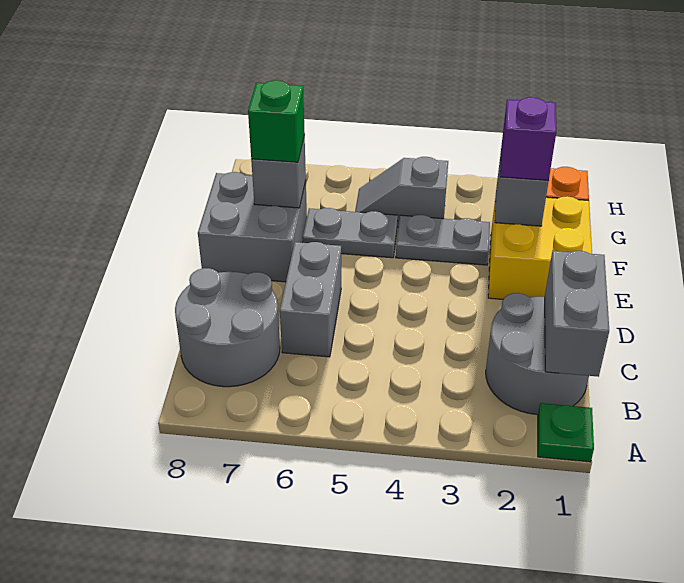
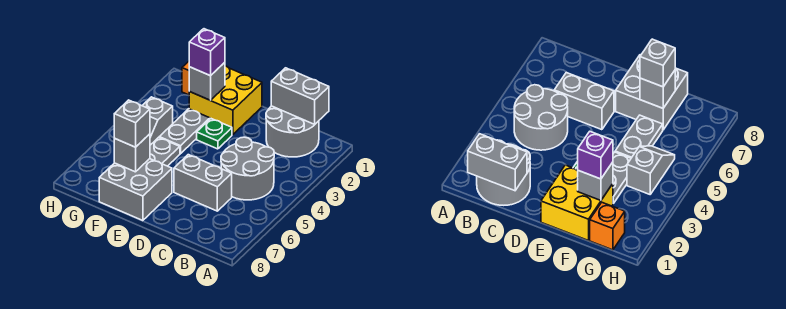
green plate A1 level 1 -> green plate E3 level 1
grey round brick B7:C8 level 1 -> grey round brick B4:C5 level 1
green brick F7 level 3 -> grey brick F7 level 3

